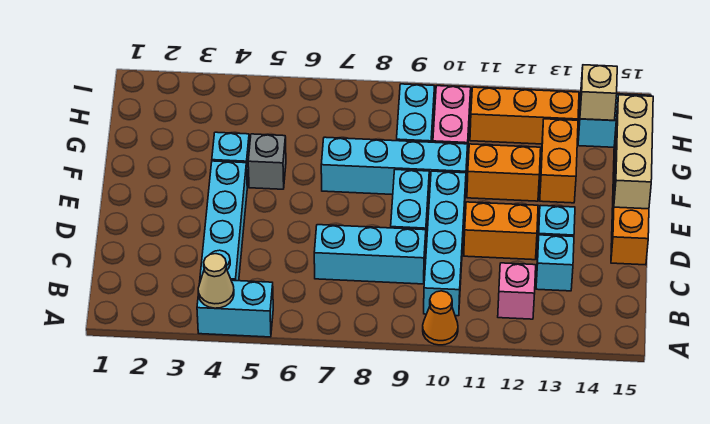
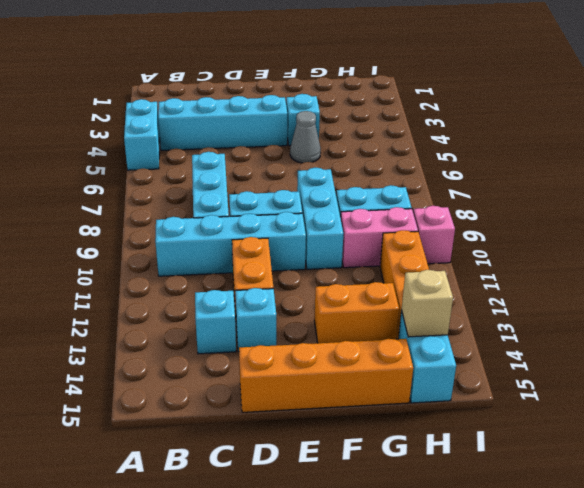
tan cone A4 level 2 -> none
orange cone A10 level 1 -> none
pink brick B12 level 1 -> pink brick I10 level 1
tan brick E15:G15 level 2 -> none
grey brick F5 level 1 -> grey cone F5 level 1
cyan brick F7:F10 level 1 -> cyan brick F8:F10 level 1
orange brick F11:F12 level 1 -> none

